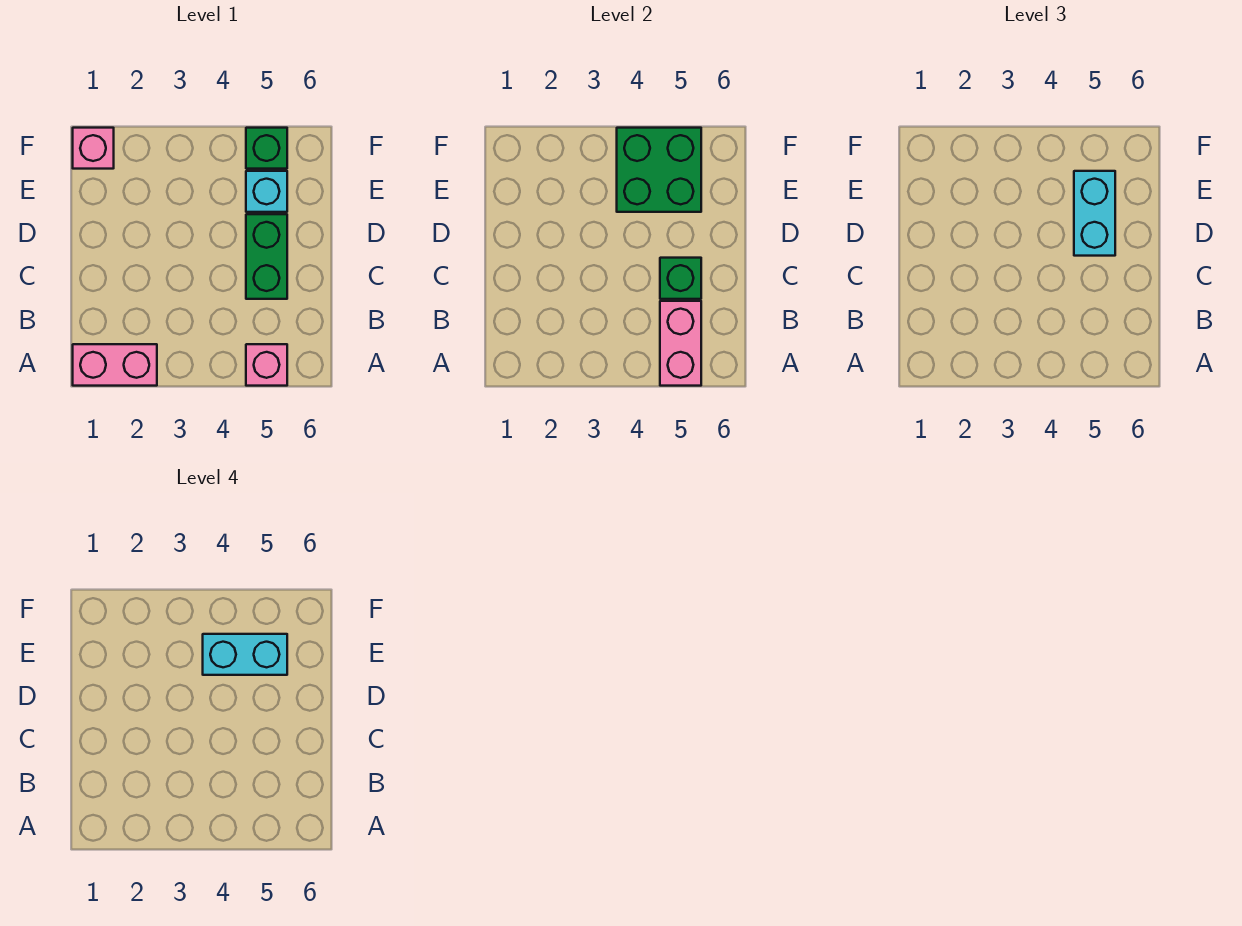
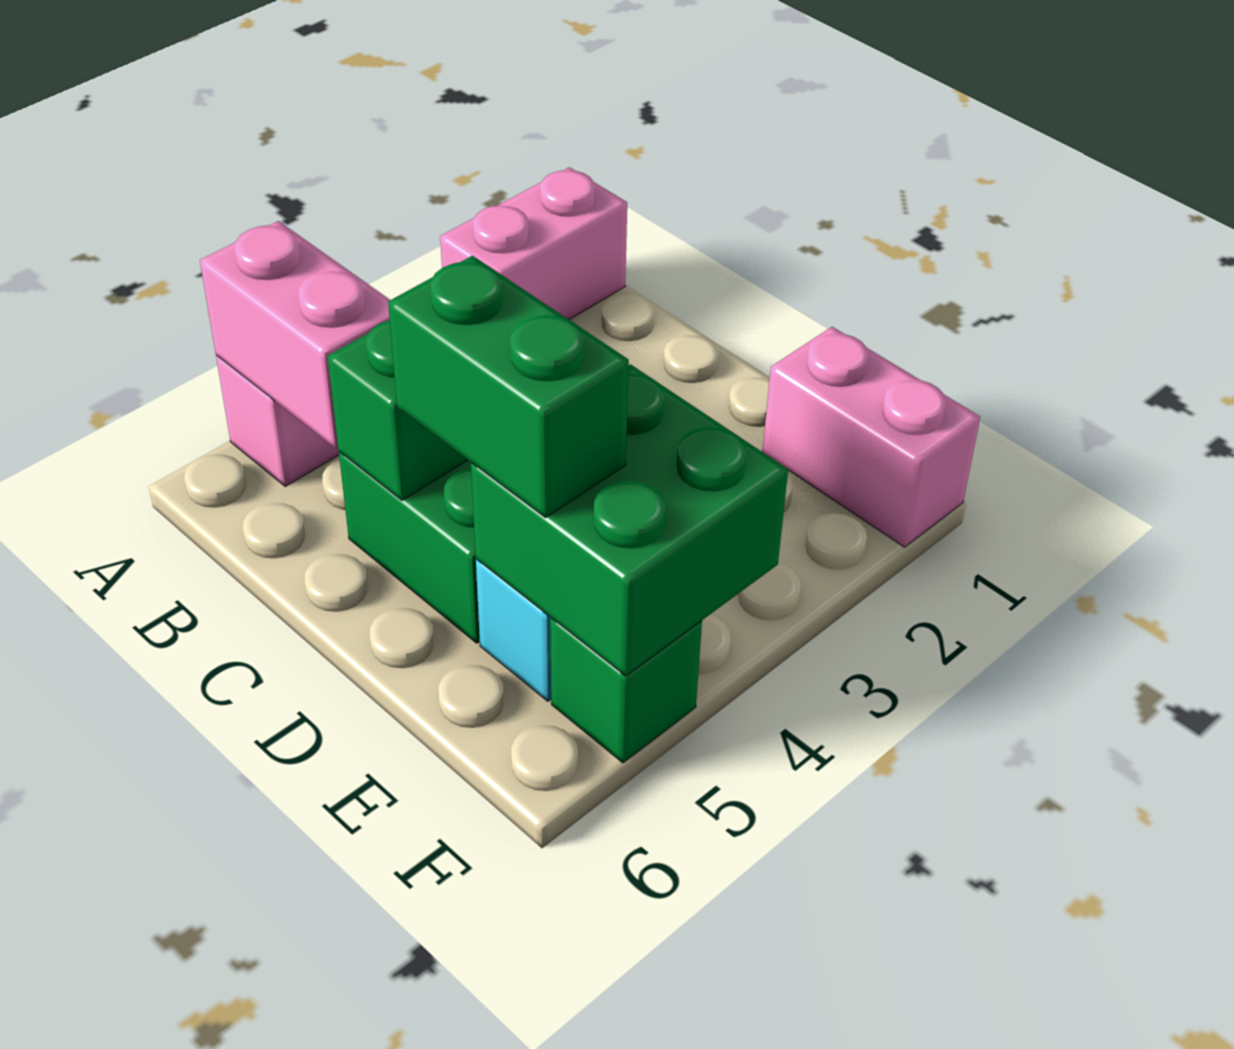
cyan brick D5:E5 level 3 -> green brick D5:E5 level 3
cyan brick E4:E5 level 4 -> none
pink brick F1 level 1 -> pink brick E1:F1 level 1

